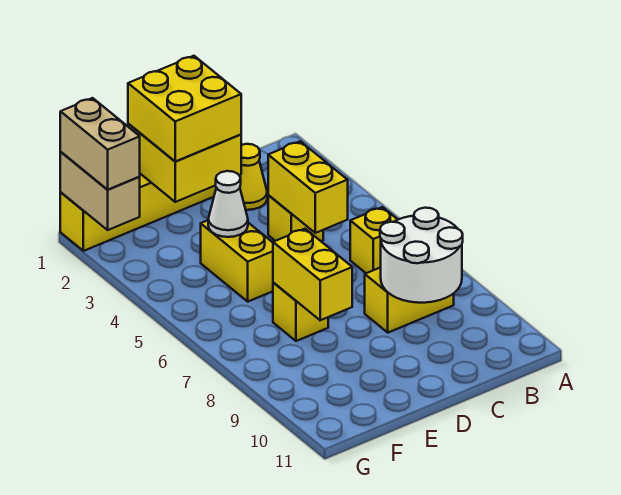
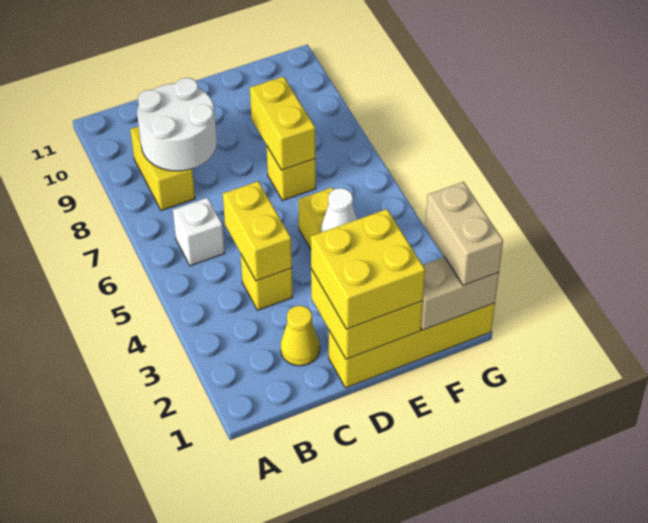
yellow brick B6 level 1 -> white brick B6 level 1
yellow brick B8:C8 level 1 -> yellow brick B8:B9 level 1
tan brick G1:G2 level 2 -> tan brick F1:G1 level 2

